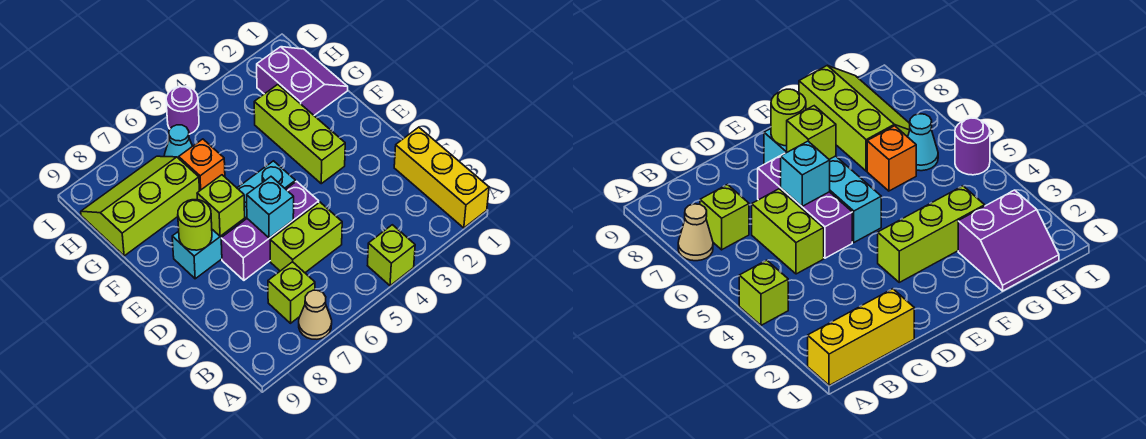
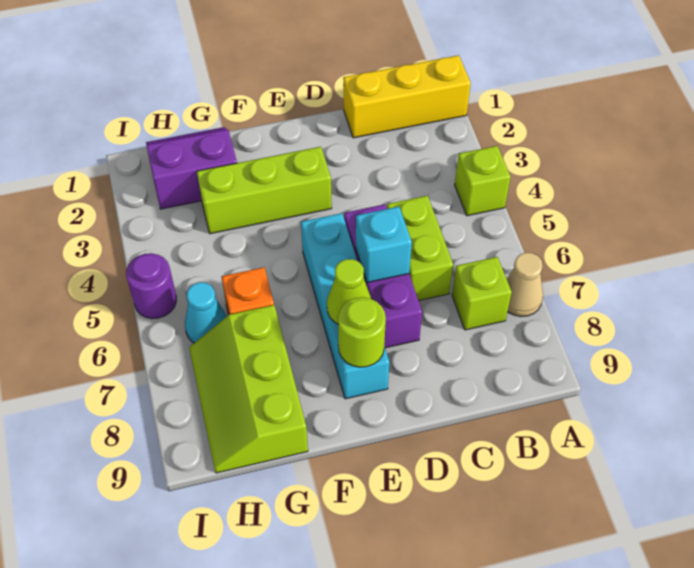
lime brick E7 level 2 -> lime cone E7 level 2

